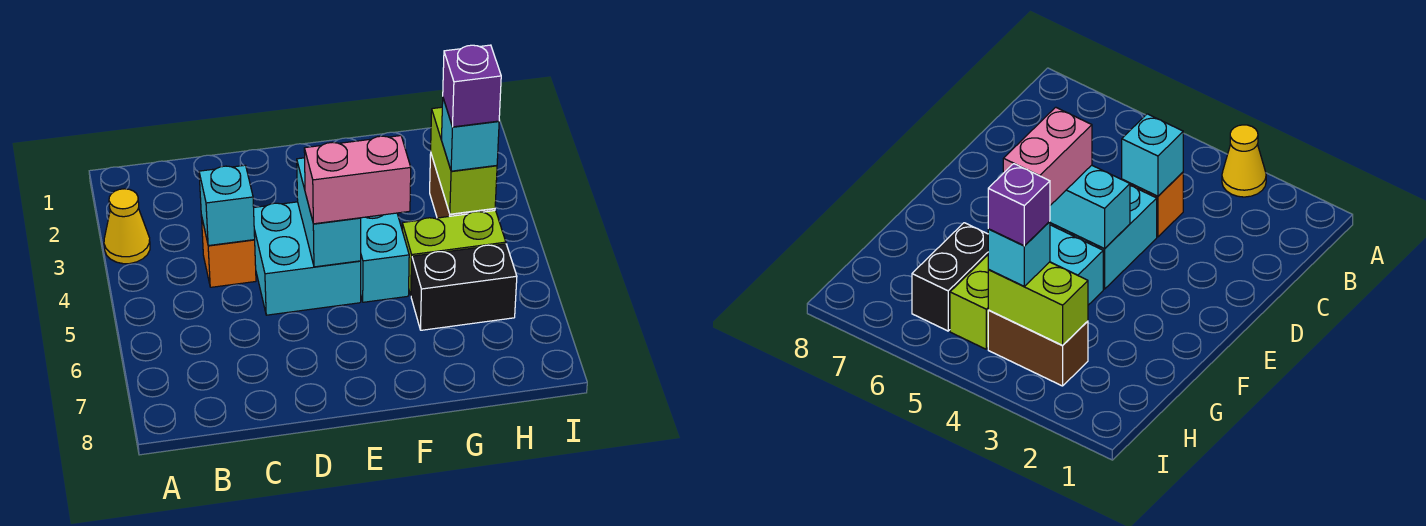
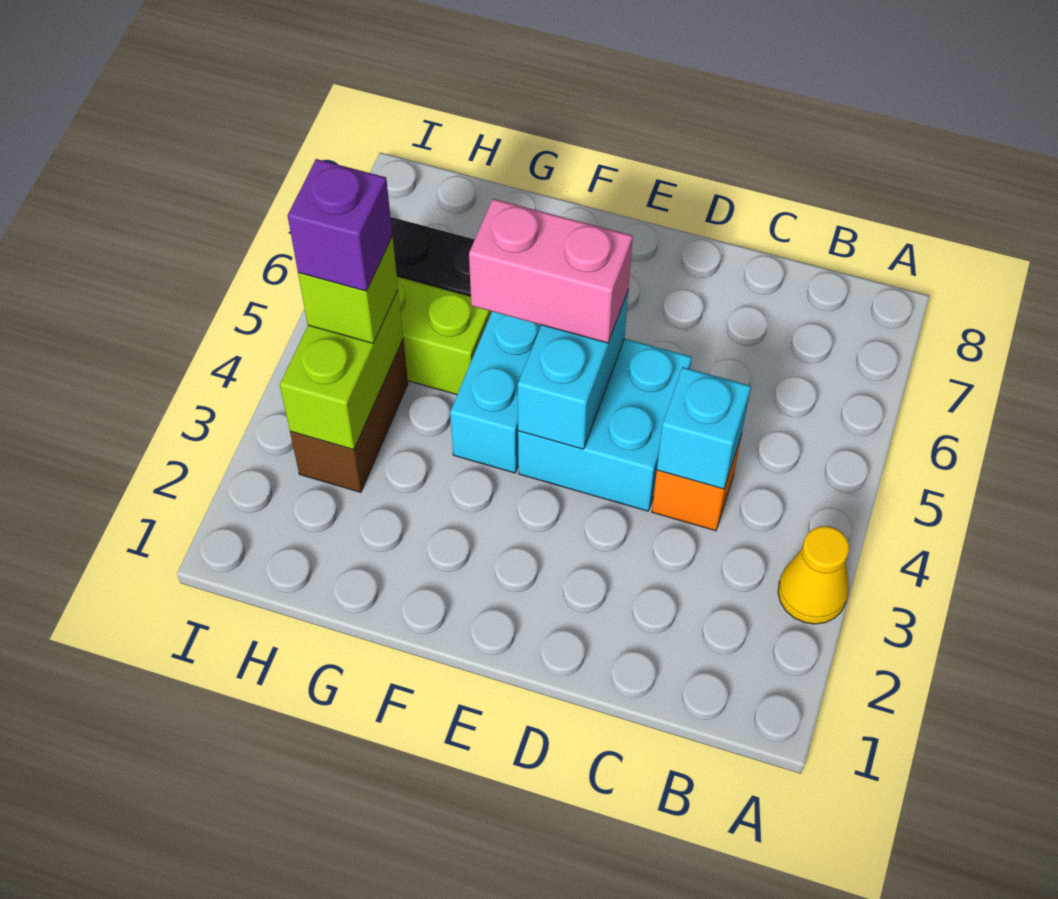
cyan brick H4 level 3 -> lime brick H4 level 3

